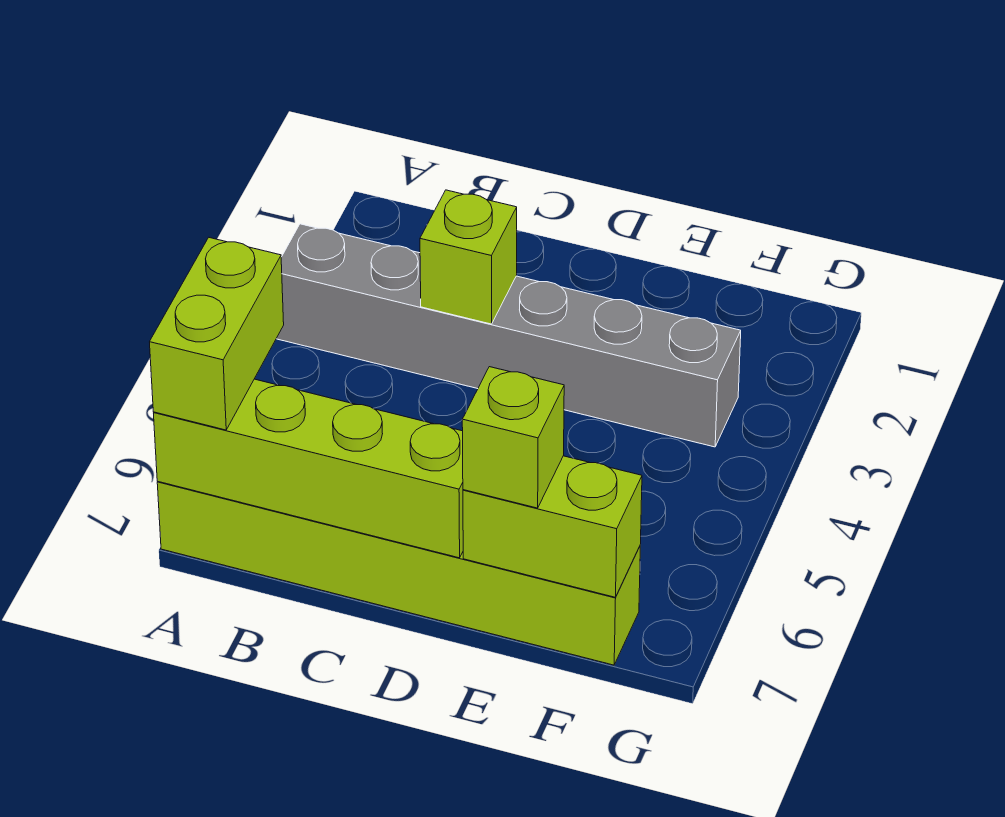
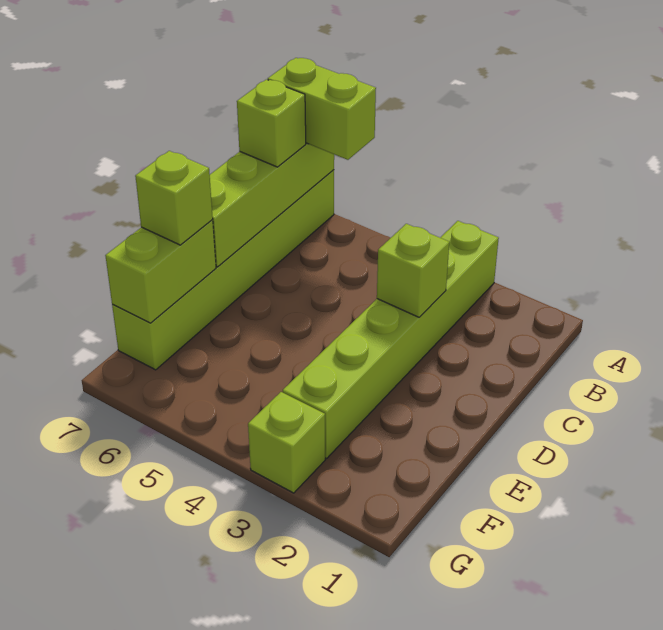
grey brick A3:F3 level 1 -> lime brick A3:F3 level 1
none -> lime brick B7 level 3
none -> lime brick G3 level 1

